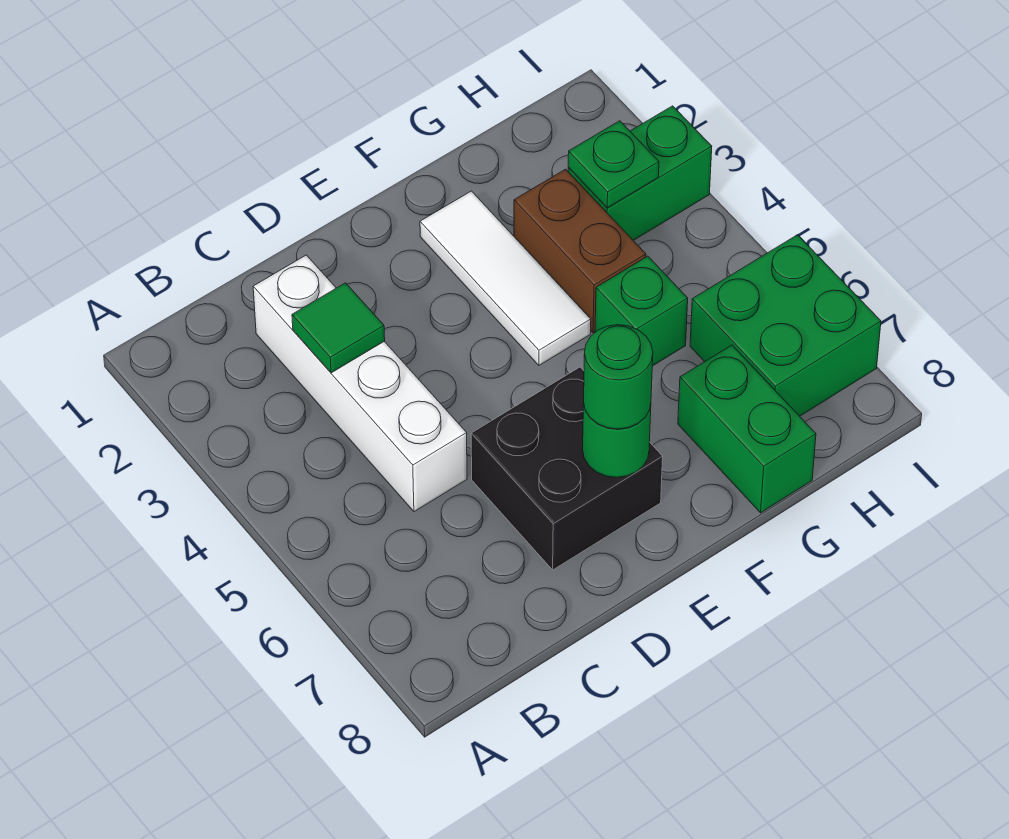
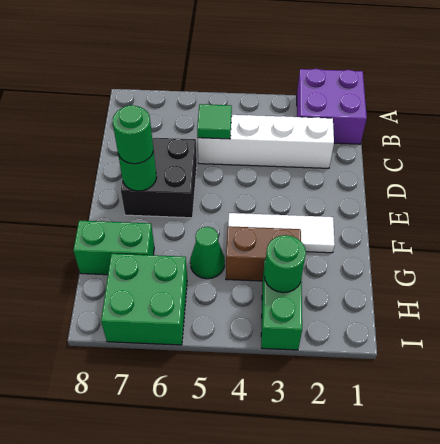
none -> purple brick A1:B2 level 1
green tile C3 level 2 -> green tile C5 level 2
green brick G5 level 1 -> green cone G5 level 1
green plate H3 level 2 -> green round brick H3 level 2

